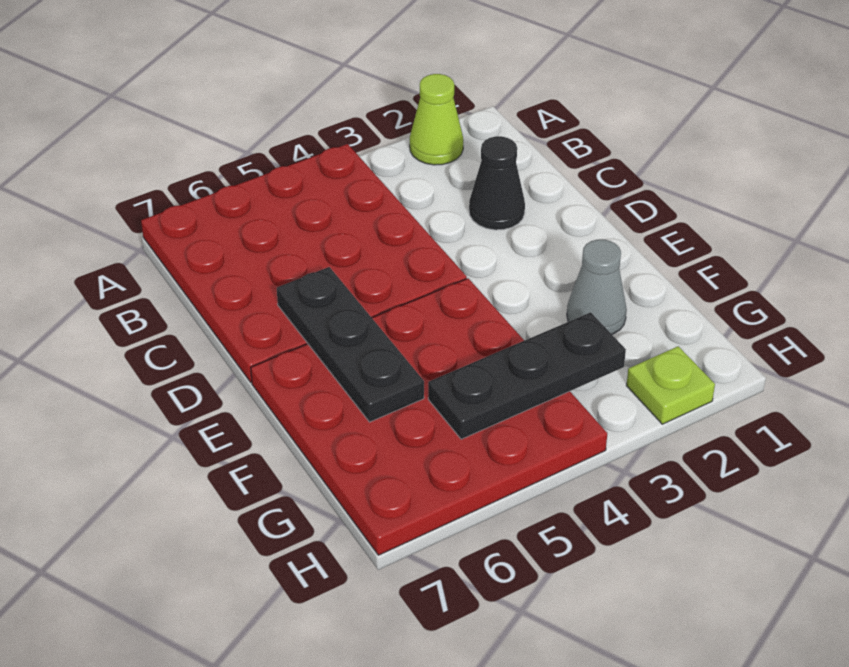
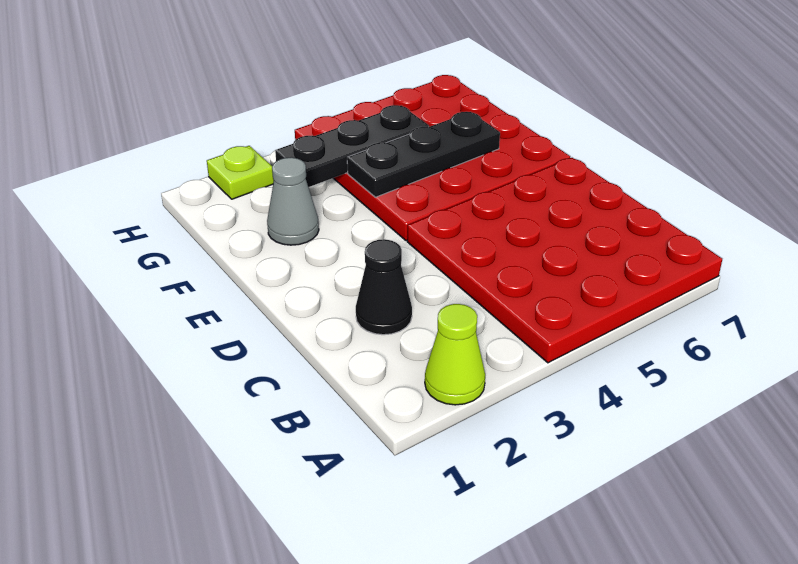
black plate D6:F6 level 2 -> black plate F4:F6 level 2

